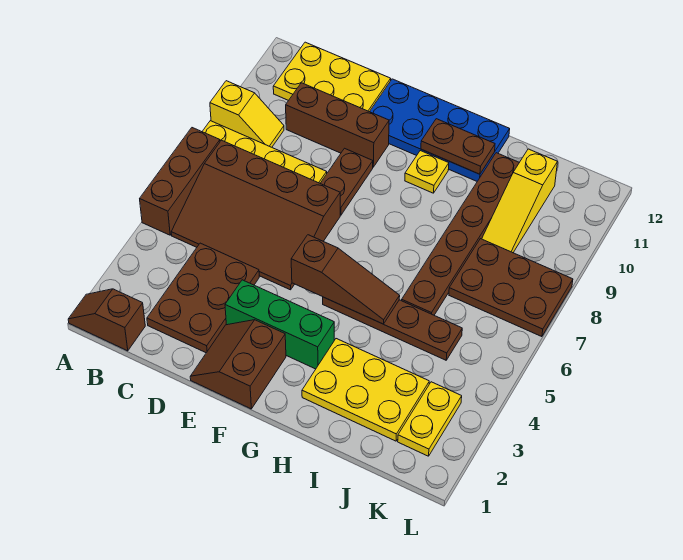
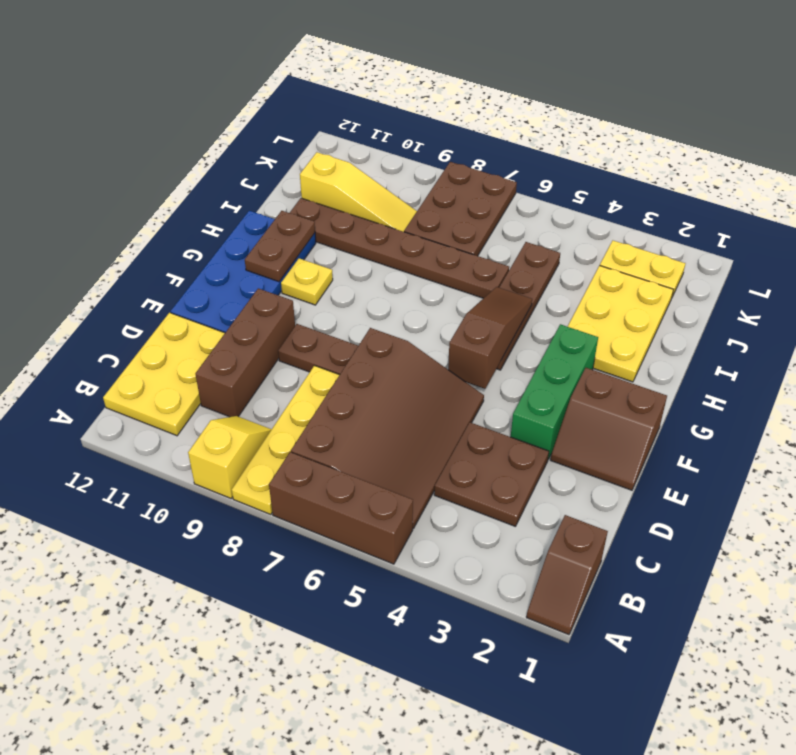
brown plate C2:D4 level 1 -> brown plate C3:D4 level 1

